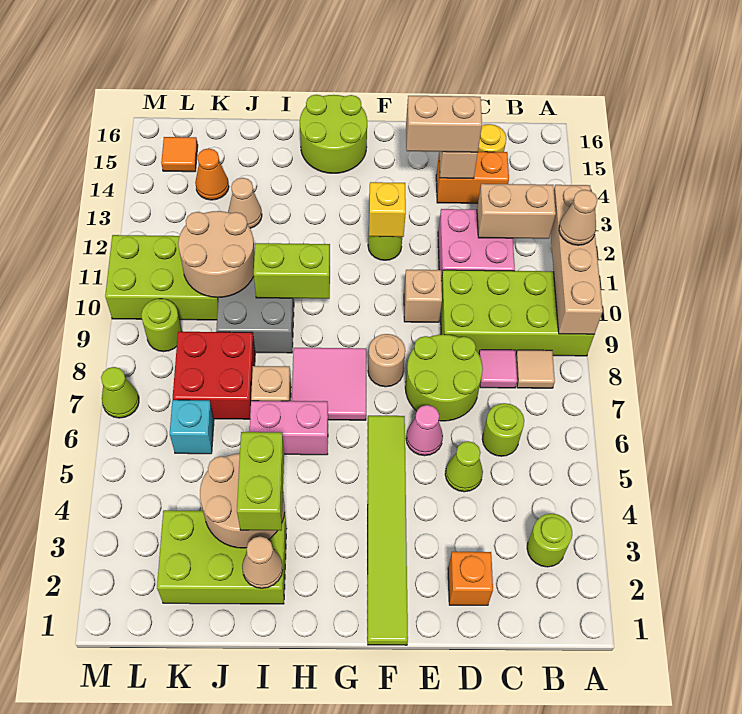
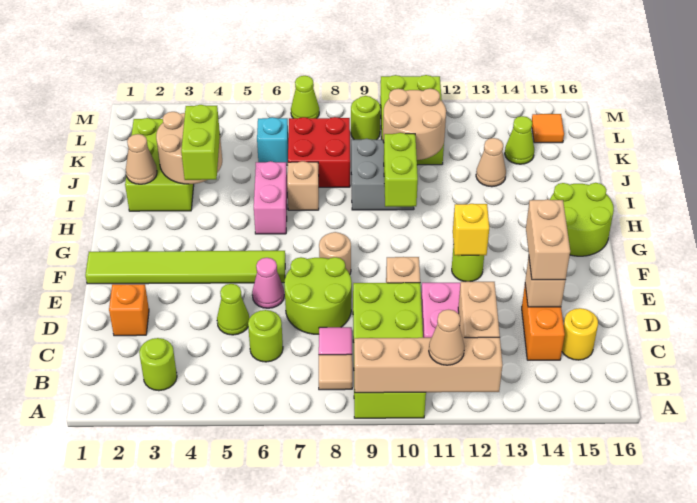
pink tile G7:H8 level 1 -> none
lime brick I3:I4 level 3 -> lime brick H4:I4 level 3
orange cone K14 level 1 -> lime cone K14 level 1

